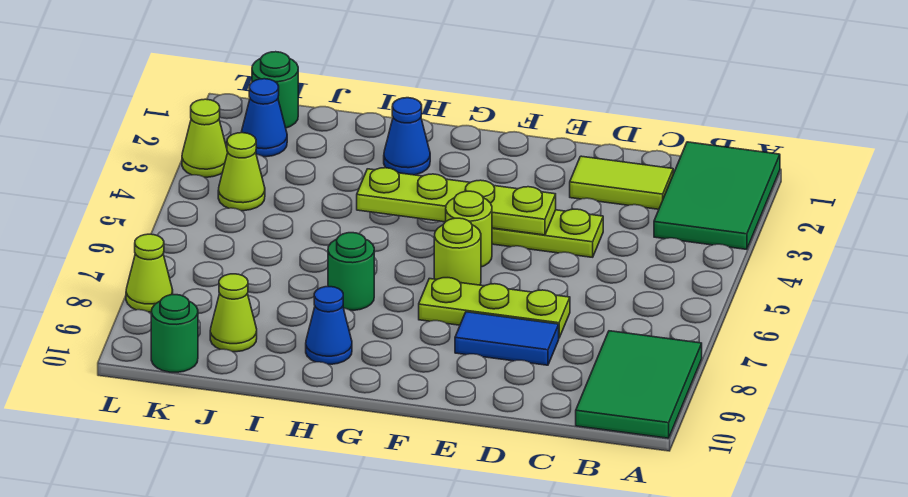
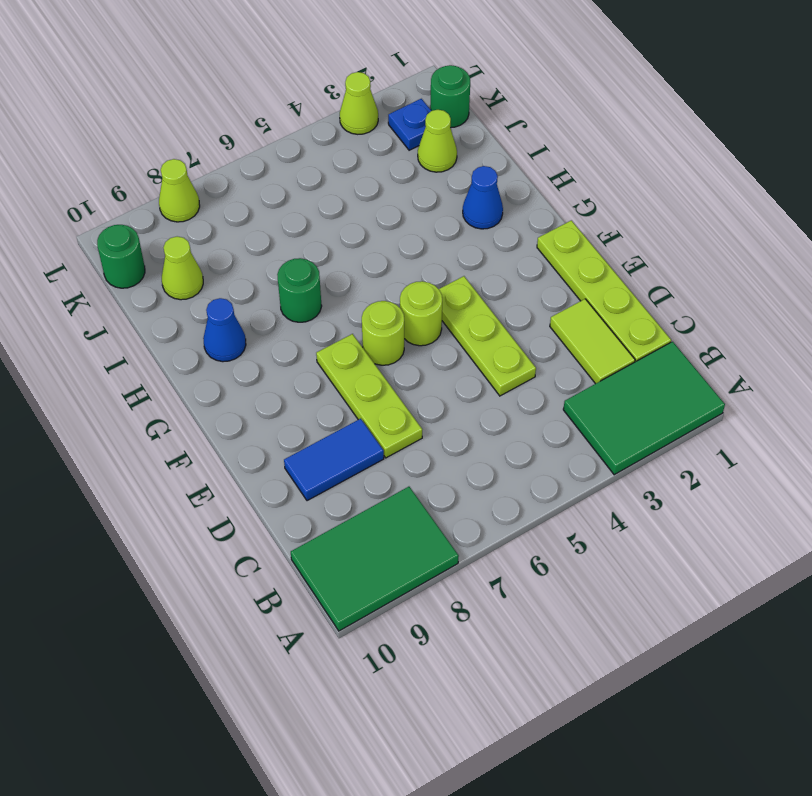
blue tile D8:E8 level 1 -> blue tile D8:D9 level 1
lime plate E4:H4 level 2 -> lime plate C1:F1 level 1
blue cone K2 level 1 -> blue plate K2 level 1
lime cone K4 level 1 -> lime cone J2 level 1

